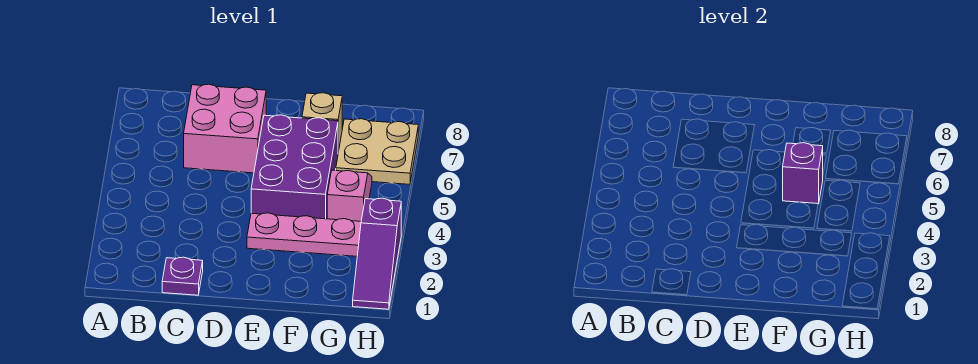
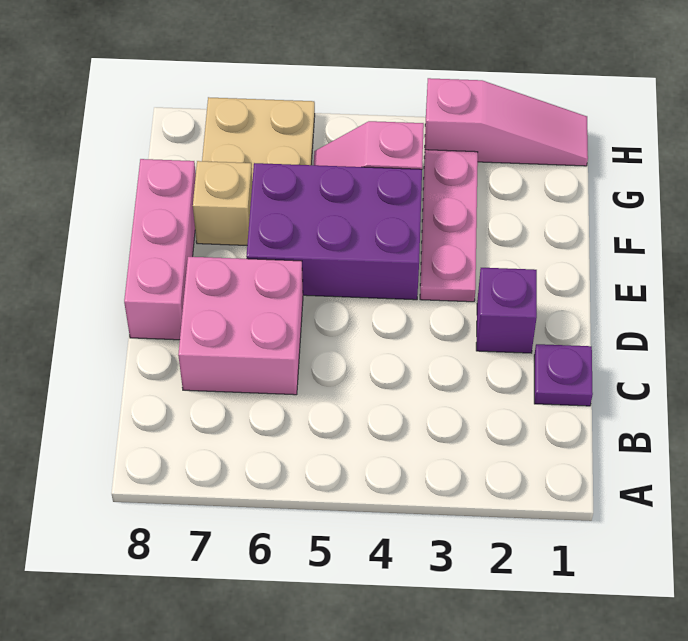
none -> pink brick D8:F8 level 1
purple brick F5 level 2 -> purple brick D2 level 1
purple slope H1:H3 level 1 top 3 -> pink slope H1:H3 level 1 top 3

